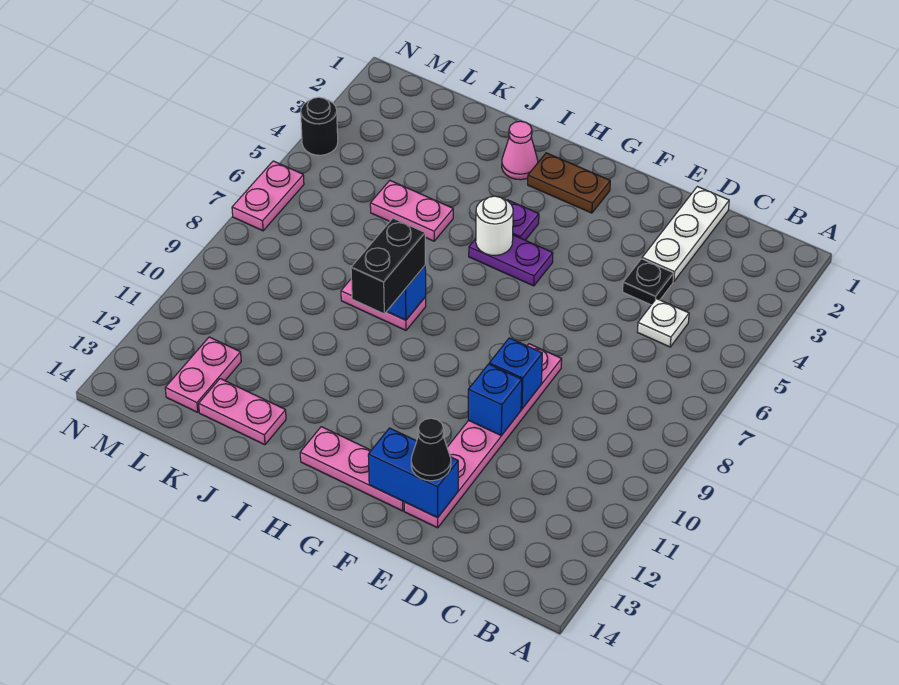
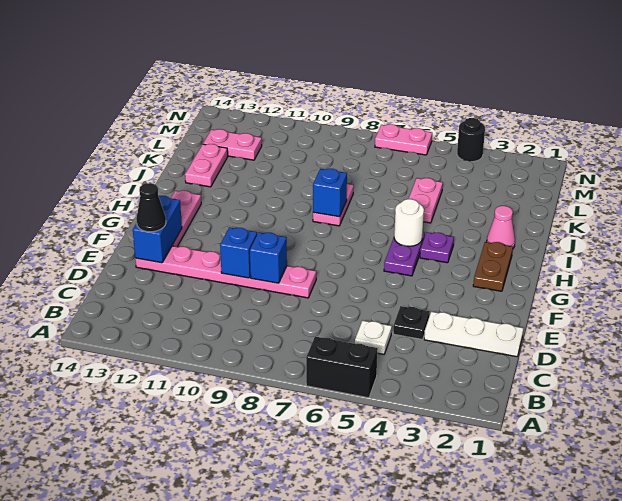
black brick I8:I9 level 3 -> black brick A5:A6 level 1

